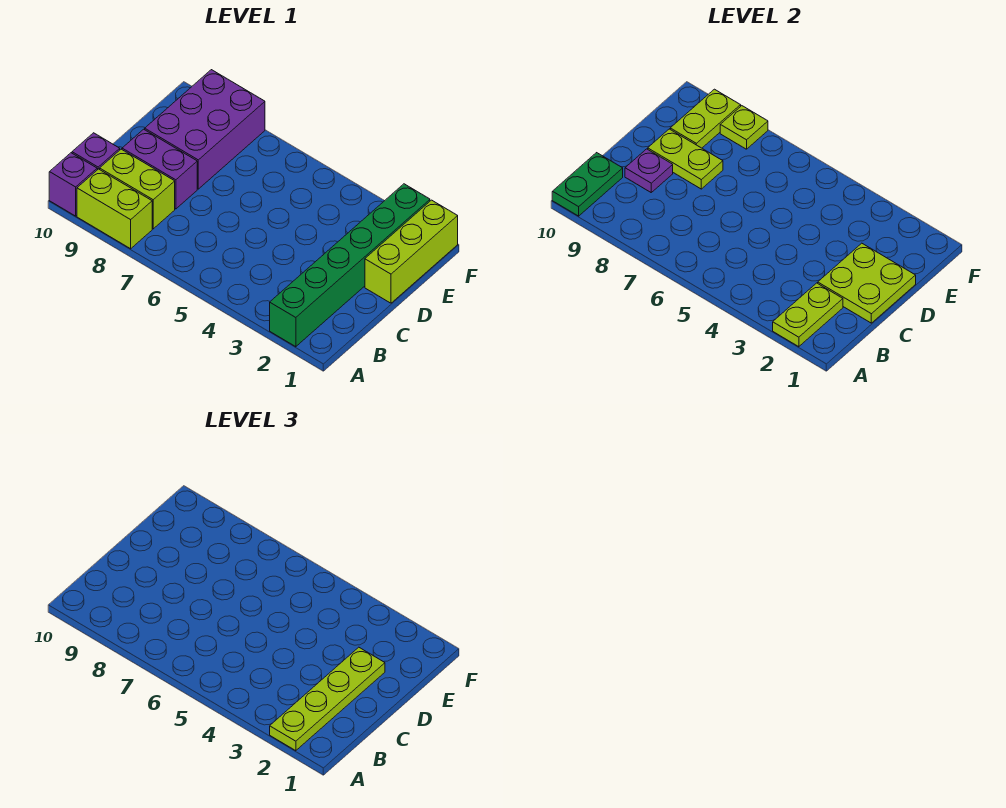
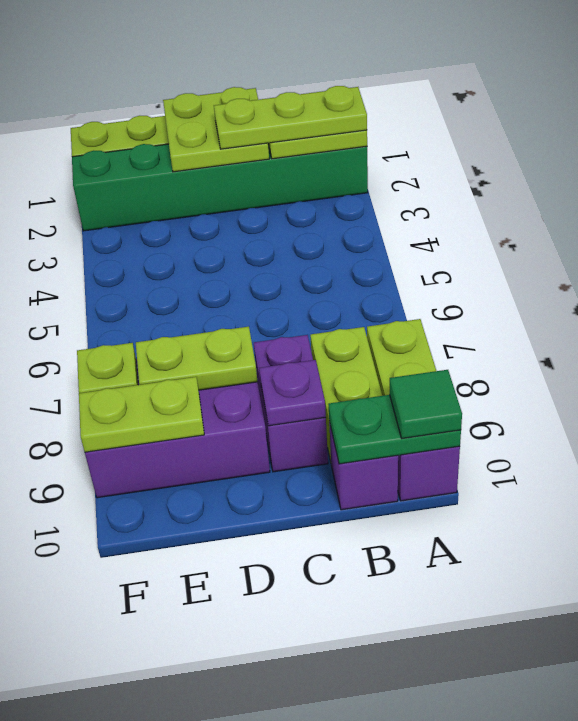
lime plate A2:D2 level 3 -> lime plate A2:C2 level 3
none -> green tile A10 level 3
lime plate D8:D9 level 2 -> lime plate D8:E8 level 2

